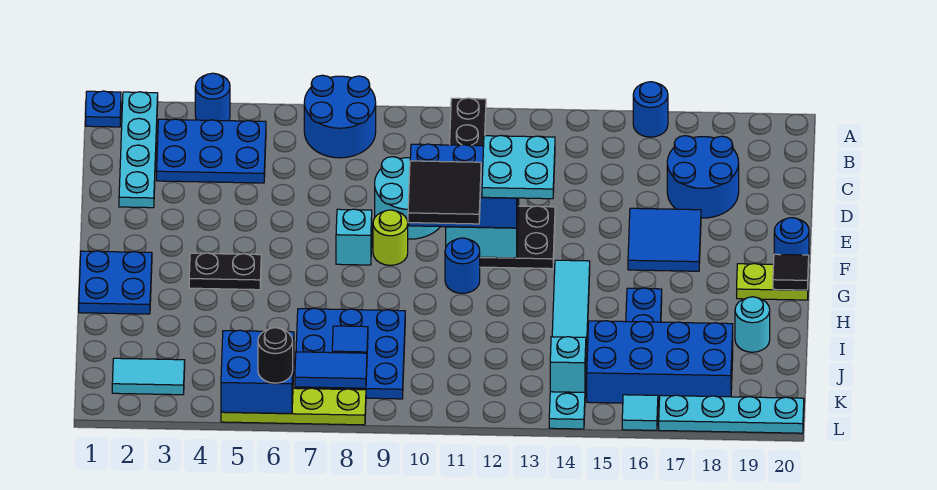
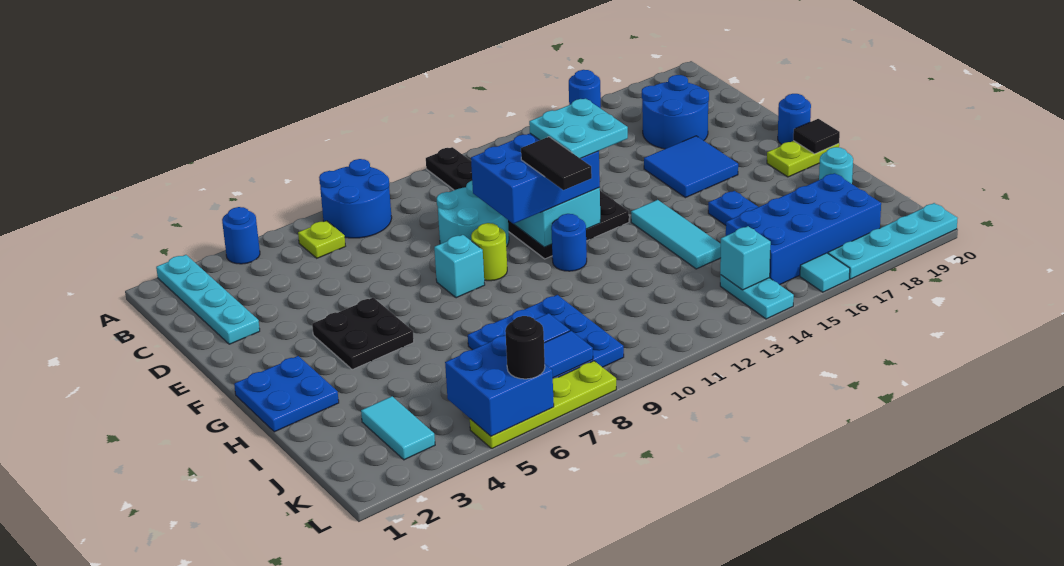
blue plate A1 level 1 -> none
blue plate B3:C5 level 1 -> none
none -> lime plate B6 level 1
black tile F10:G11 level 4 -> black tile F11:G11 level 4
black plate G4:G5 level 1 -> black plate F4:G5 level 1
cyan tile K2:K3 level 1 -> cyan tile J3:K3 level 1

